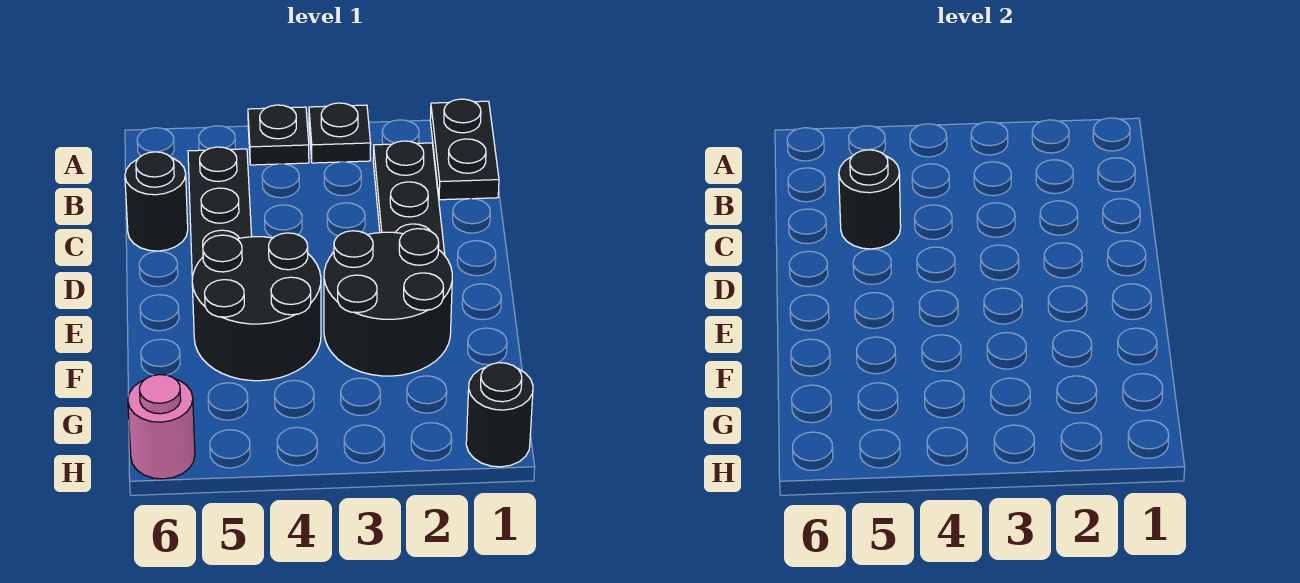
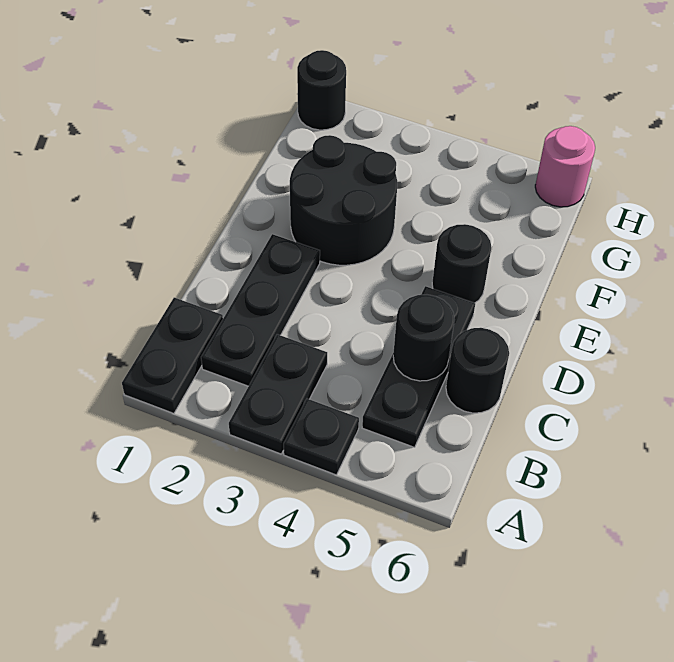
black plate A3 level 1 -> black plate A3:B3 level 1
black round brick E4:F5 level 1 -> black round brick E5 level 1

